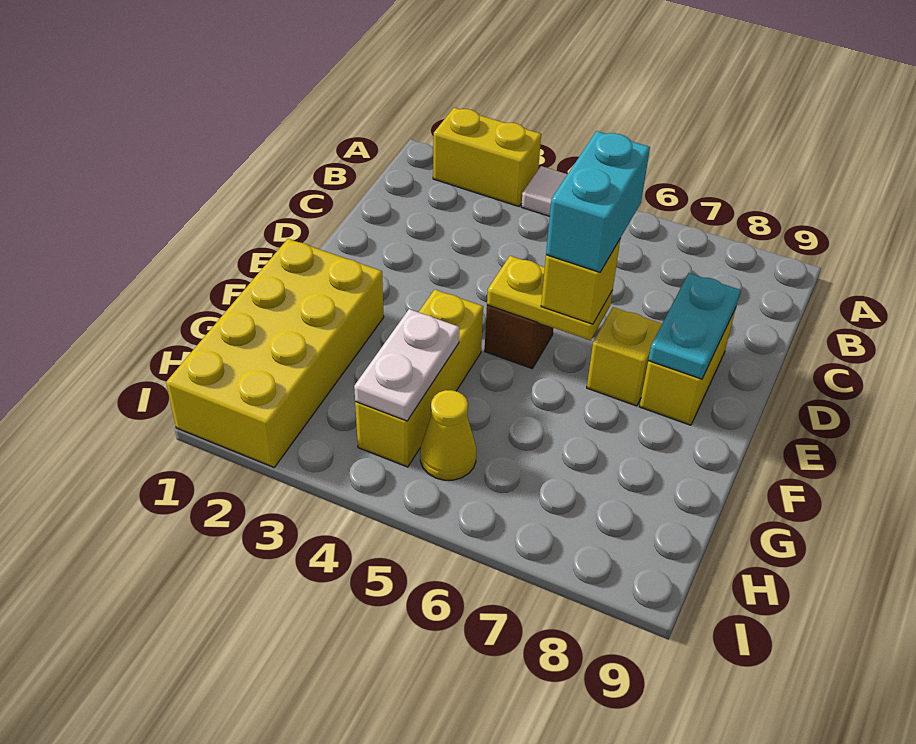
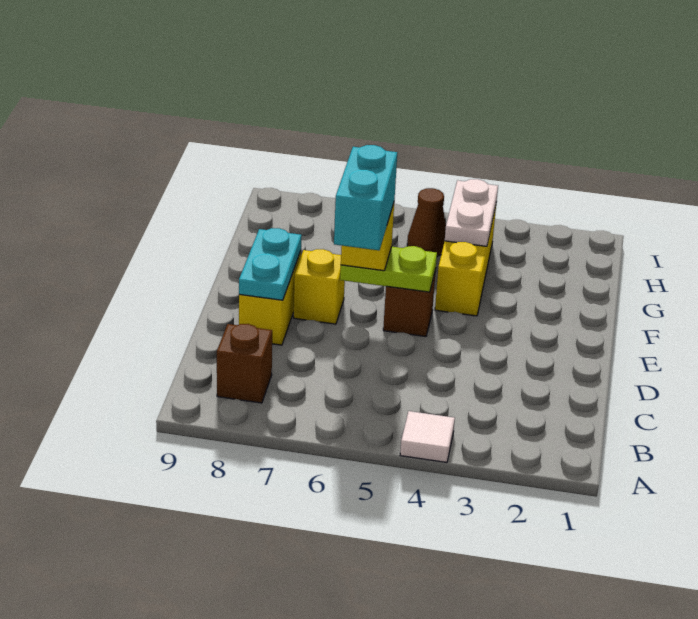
yellow brick A2:A3 level 1 -> none
none -> brown brick B8 level 1
yellow plate E5:E6 level 2 -> lime plate E5:E6 level 2
yellow brick F1:I2 level 1 -> none
yellow cone H5 level 1 -> brown cone H5 level 1

